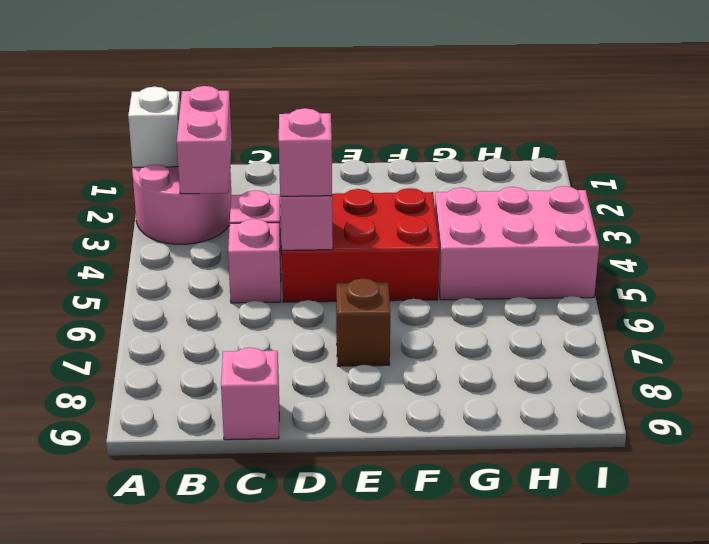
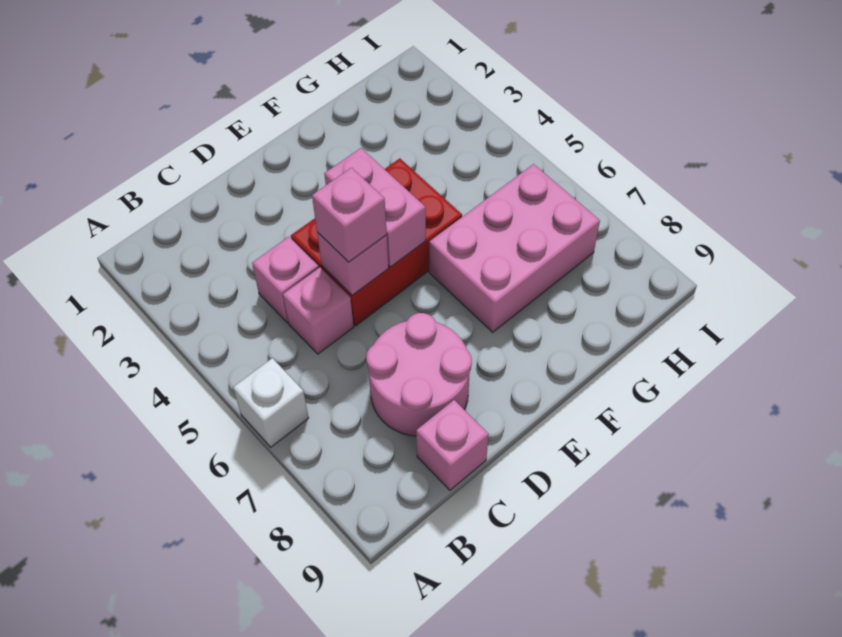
pink round brick A2:B3 level 1 -> pink round brick C7:D8 level 1
white brick A2 level 2 -> white brick A6 level 1
pink brick B2:B3 level 2 -> pink brick E4:E5 level 2
brown brick E7 level 1 -> none
pink brick G4:I5 level 1 -> pink brick F6:H7 level 1

